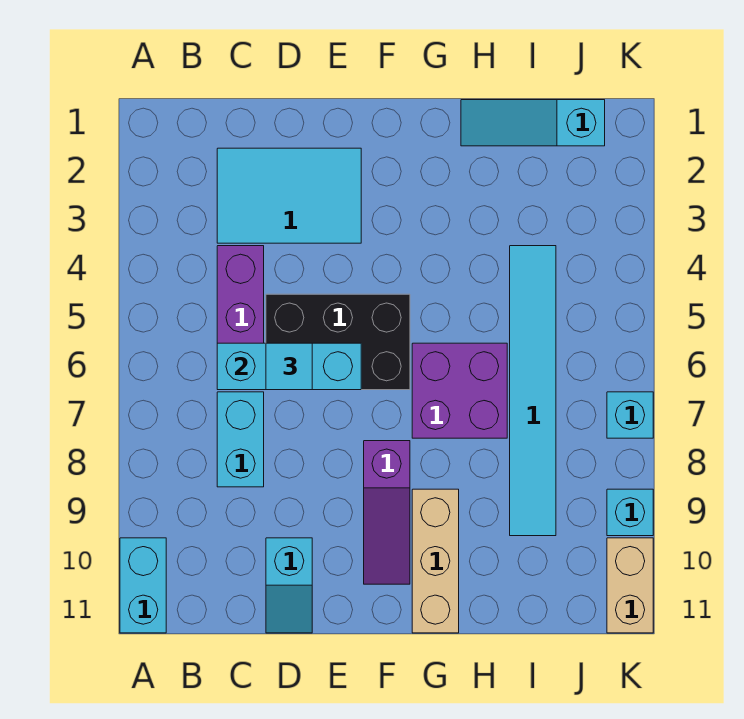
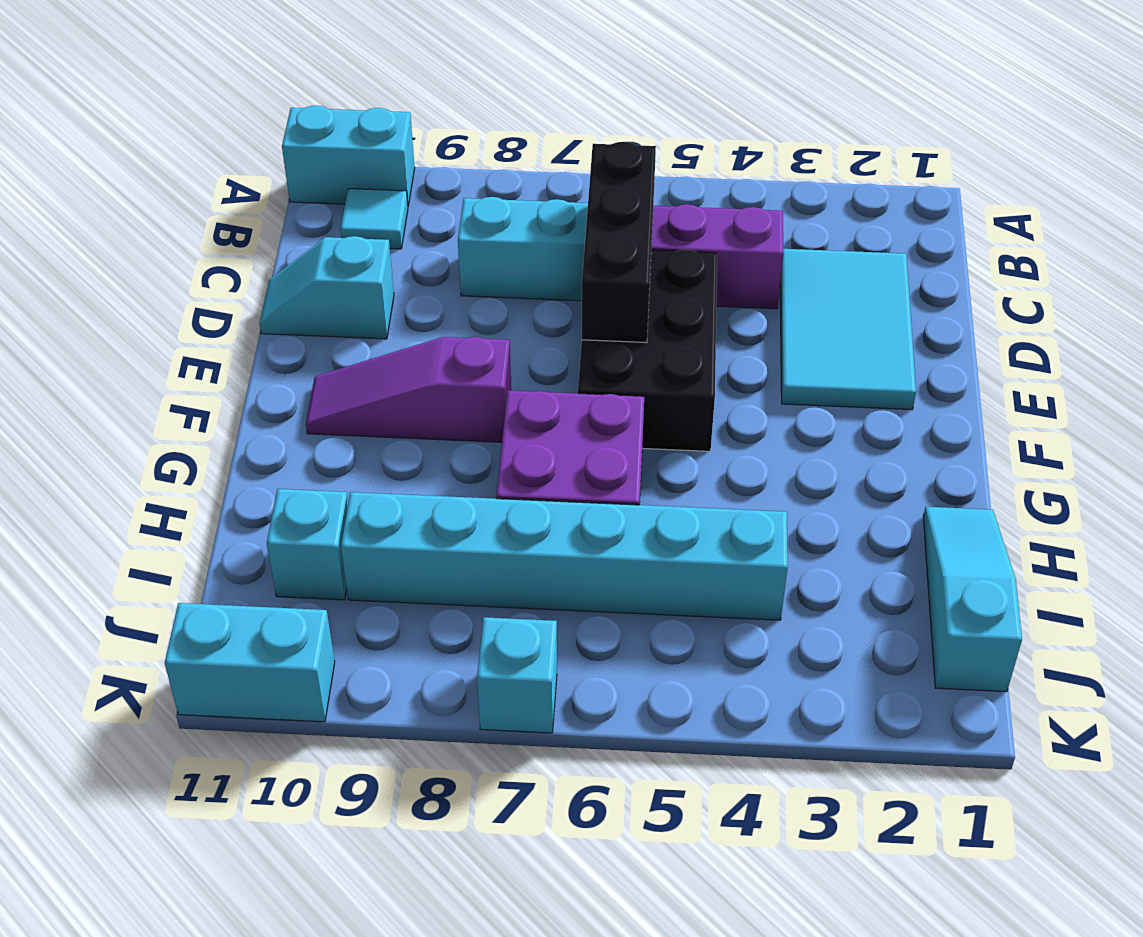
cyan brick C6:E6 level 2 -> black brick C6:E6 level 2
cyan tile D6 level 3 -> cyan tile B10 level 1
tan brick G9:G11 level 1 -> none
cyan tile I4:I9 level 1 -> cyan brick I4:I9 level 1
cyan brick K9 level 1 -> cyan brick I10 level 1
tan brick K10:K11 level 1 -> cyan brick K10:K11 level 1

